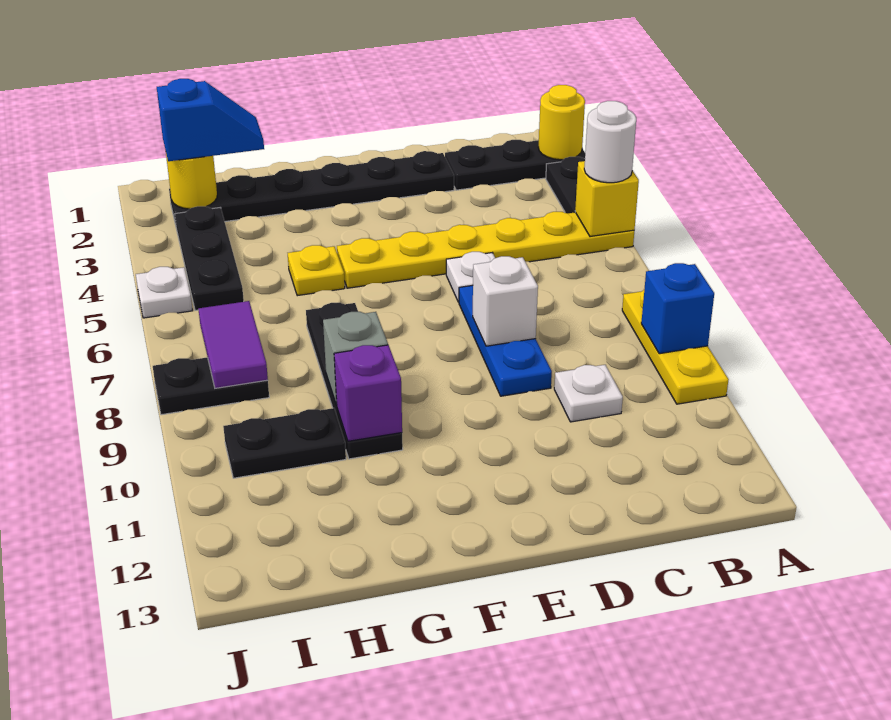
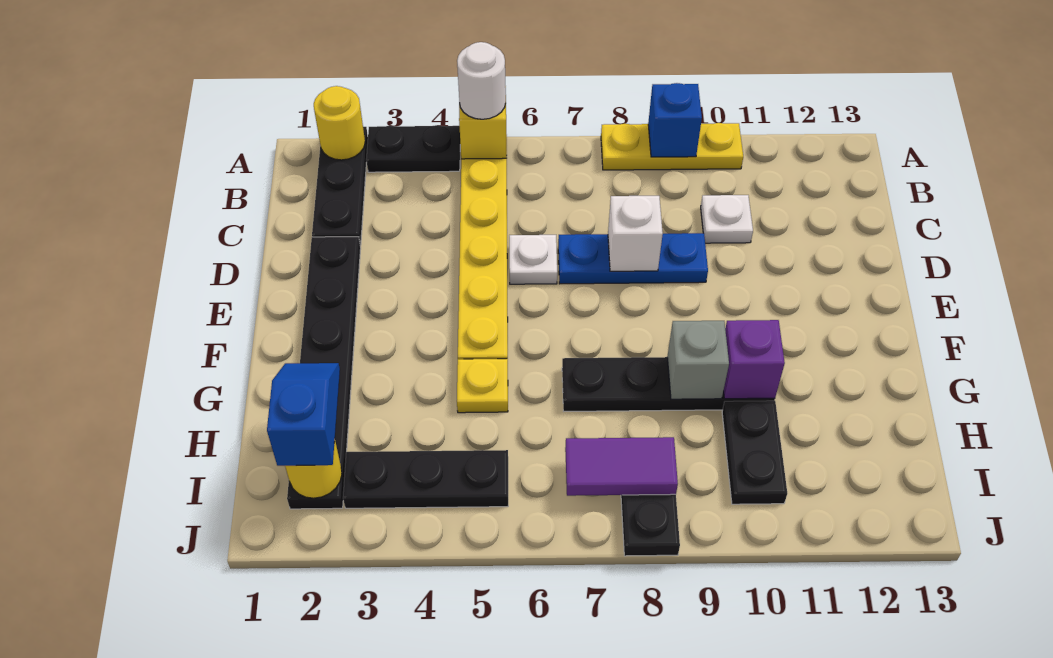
white plate J5 level 1 -> none

